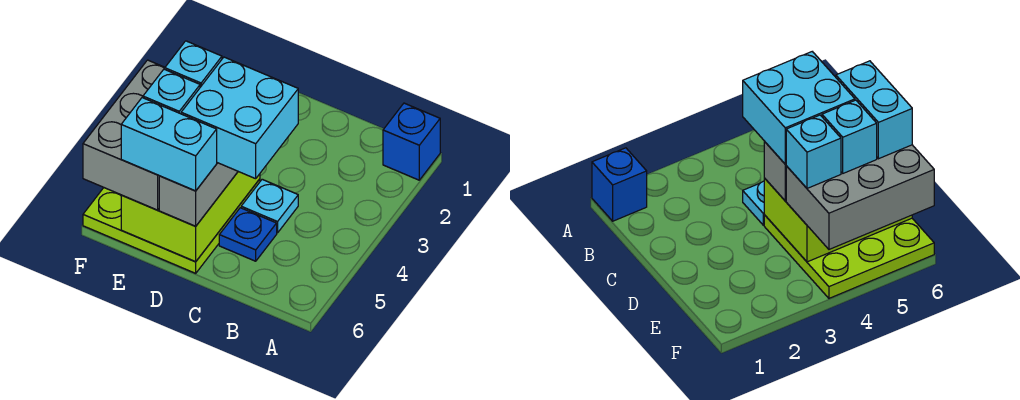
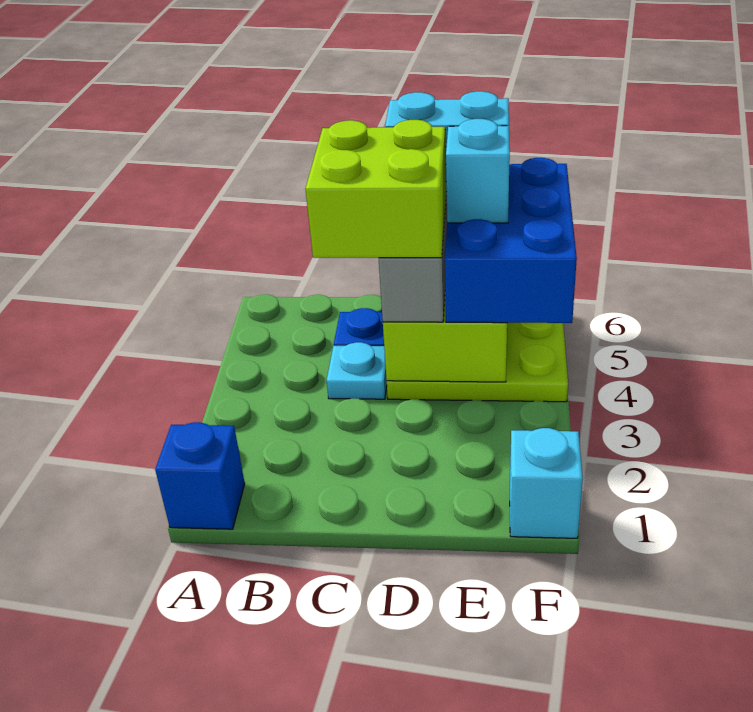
cyan brick C4:D5 level 4 -> lime brick C4:D5 level 4
grey brick E4:F6 level 3 -> blue brick E4:F6 level 3
cyan brick E4 level 4 -> cyan brick F1 level 1

